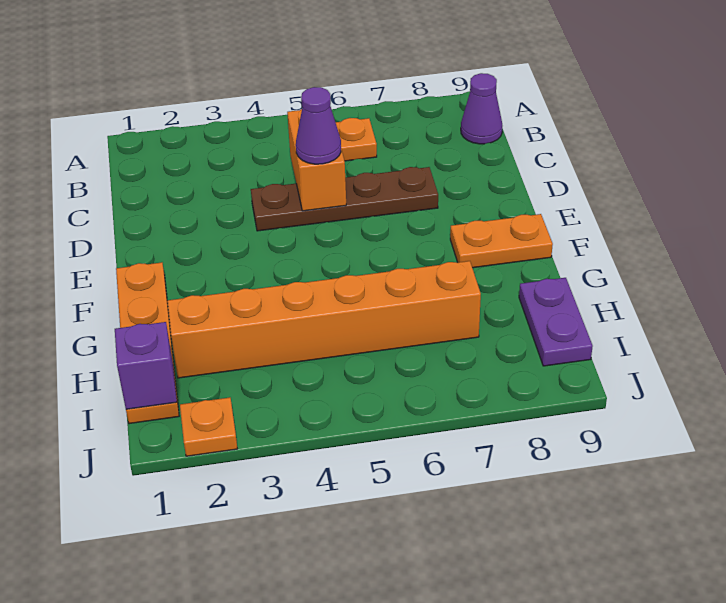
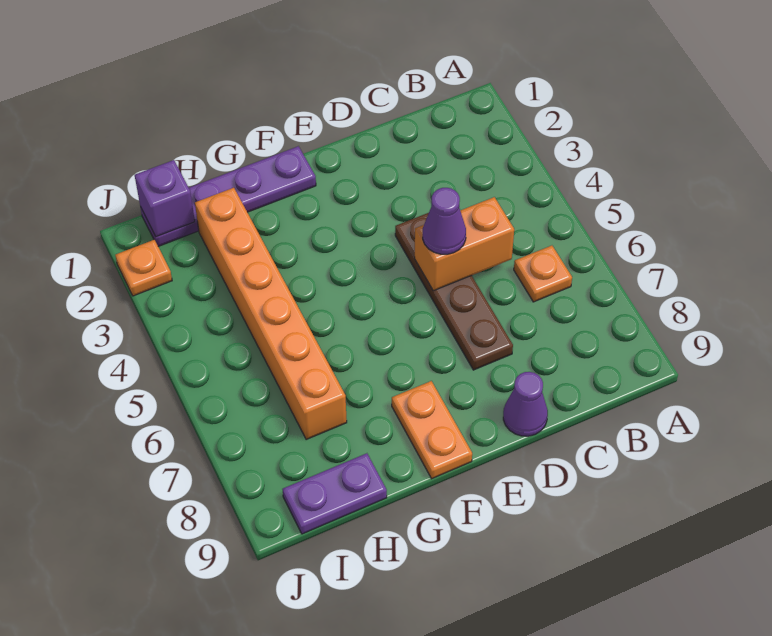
purple cone B9 level 1 -> purple cone D9 level 1
orange plate F1:I1 level 1 -> purple plate F1:I1 level 1

